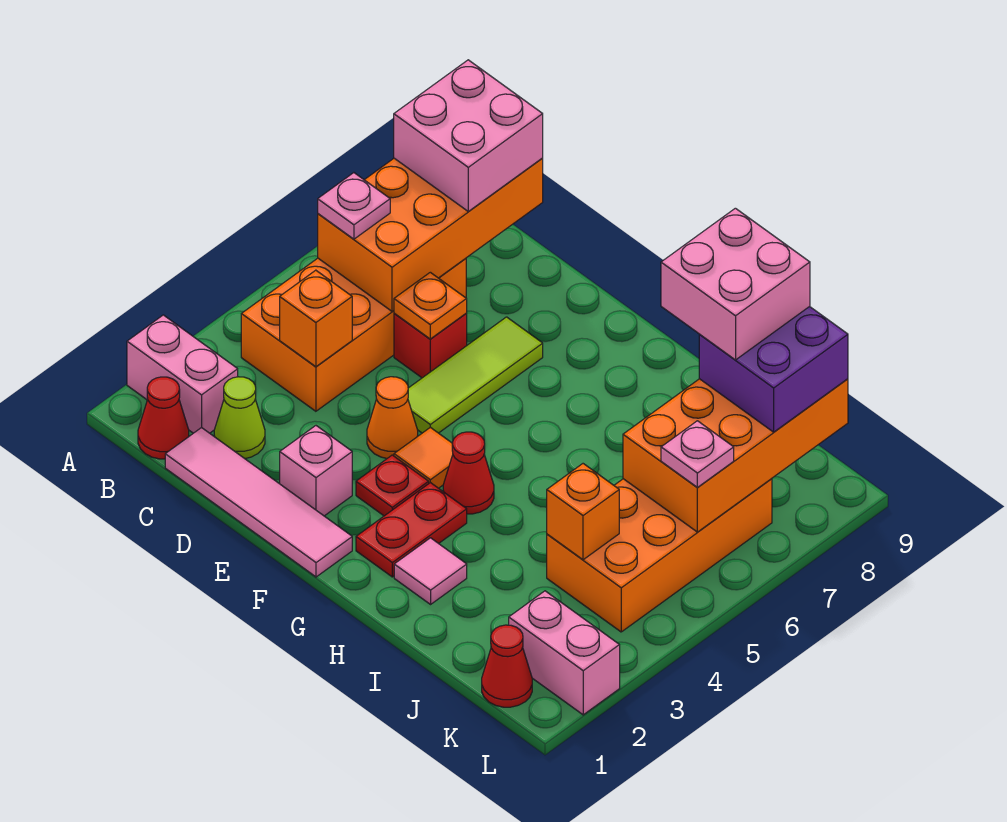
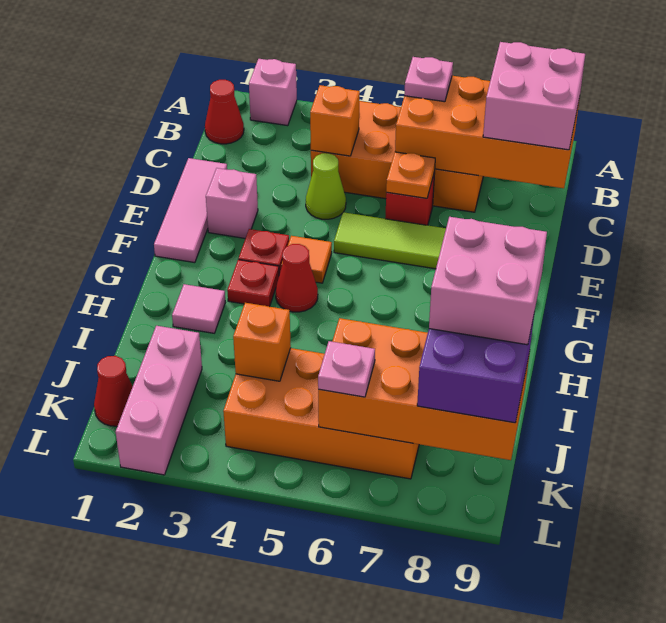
pink brick A2:B2 level 1 -> pink brick A2 level 1
pink tile C1:F1 level 1 -> pink tile D1:F1 level 1
lime cone C2 level 1 -> lime cone D4 level 1
orange cone E4 level 1 -> none
red plate G2:G3 level 1 -> red plate G3 level 1
pink brick K2:L2 level 1 -> pink brick J2:L2 level 1

